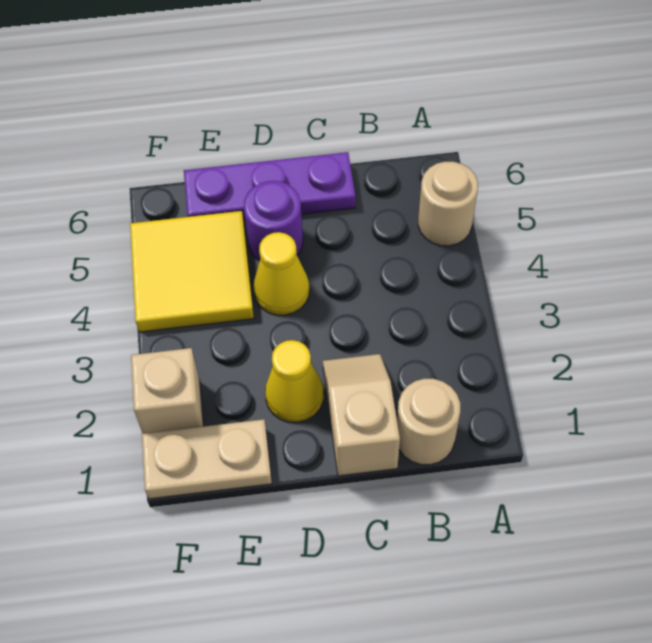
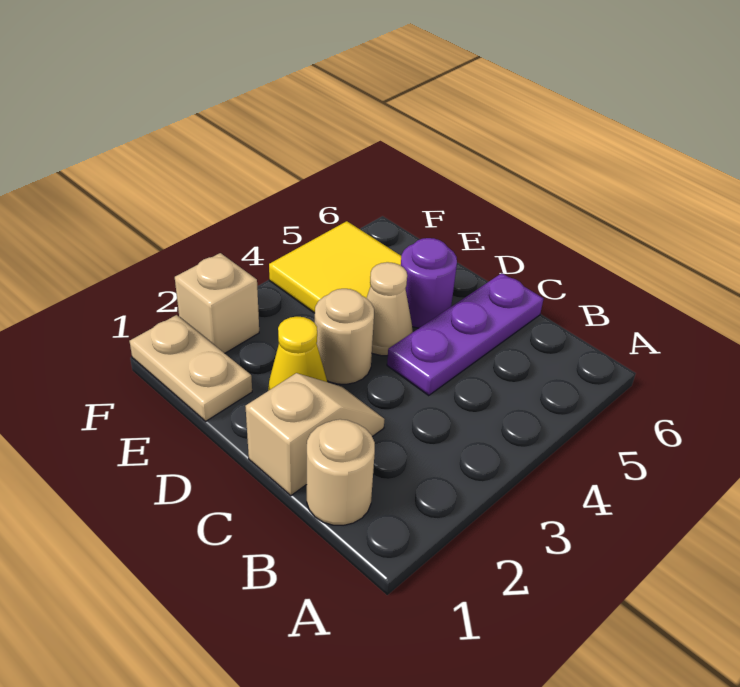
tan round brick A5 level 1 -> tan round brick D3 level 1
purple plate C6:E6 level 1 -> purple plate C4:C6 level 1
yellow cone D4 level 1 -> tan cone D4 level 1

